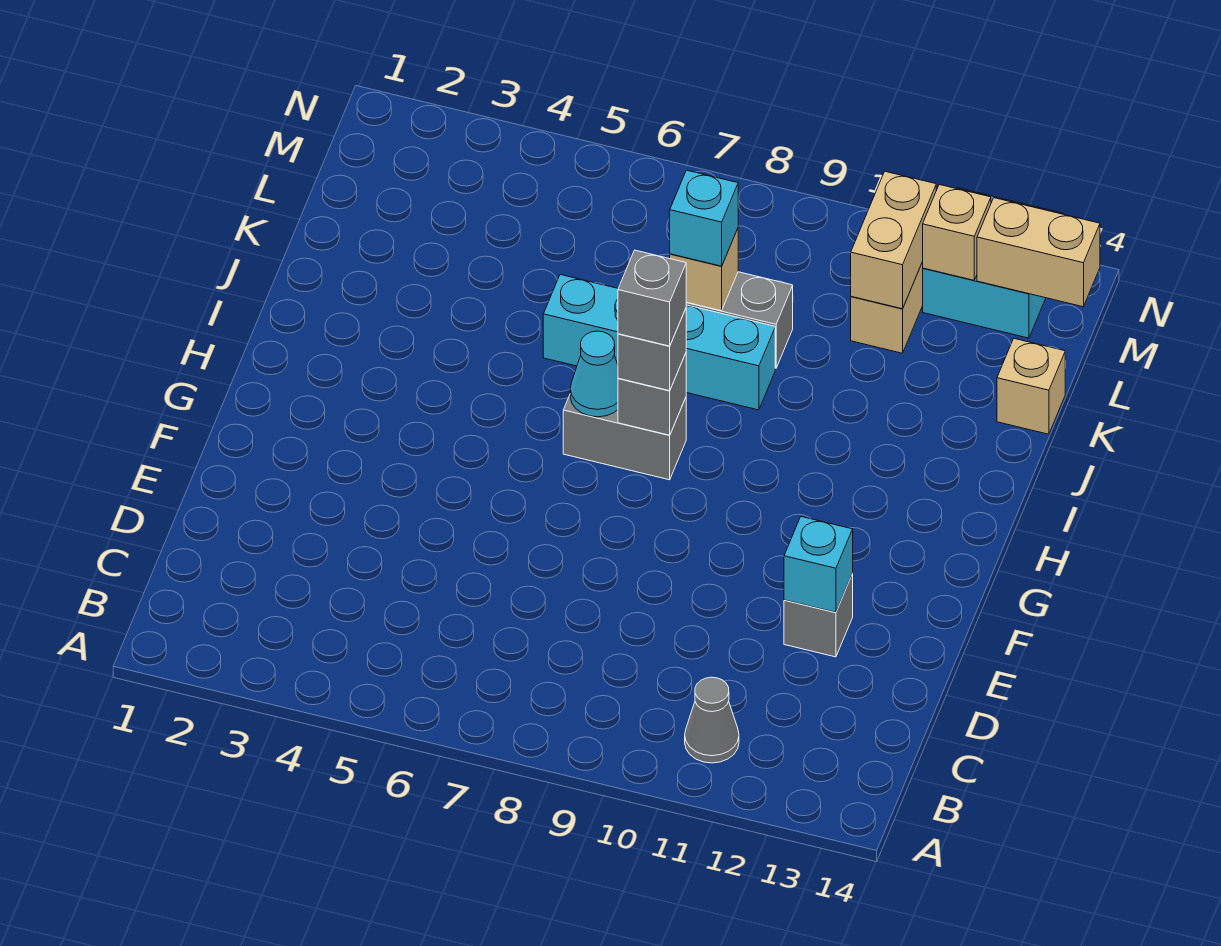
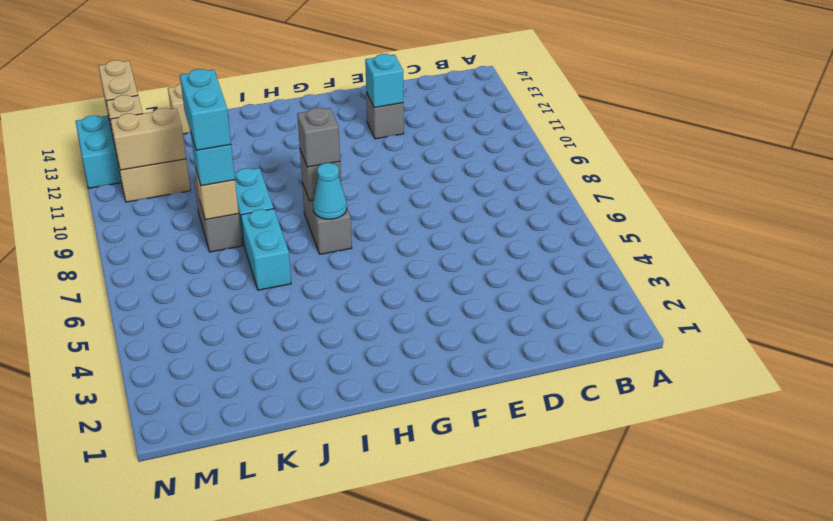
grey cone B11 level 1 -> none
grey brick H8 level 4 -> none
none -> cyan brick K8:K9 level 4

